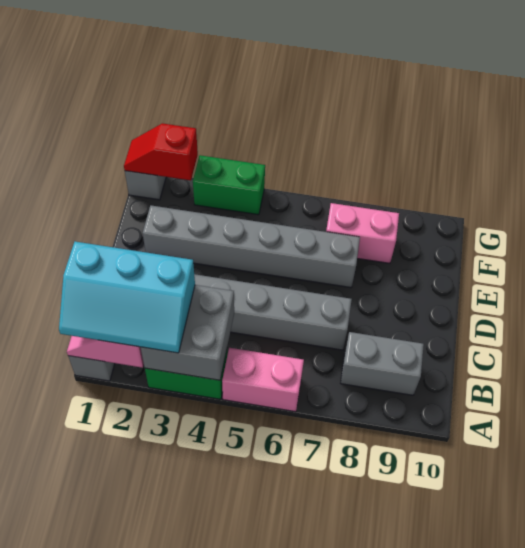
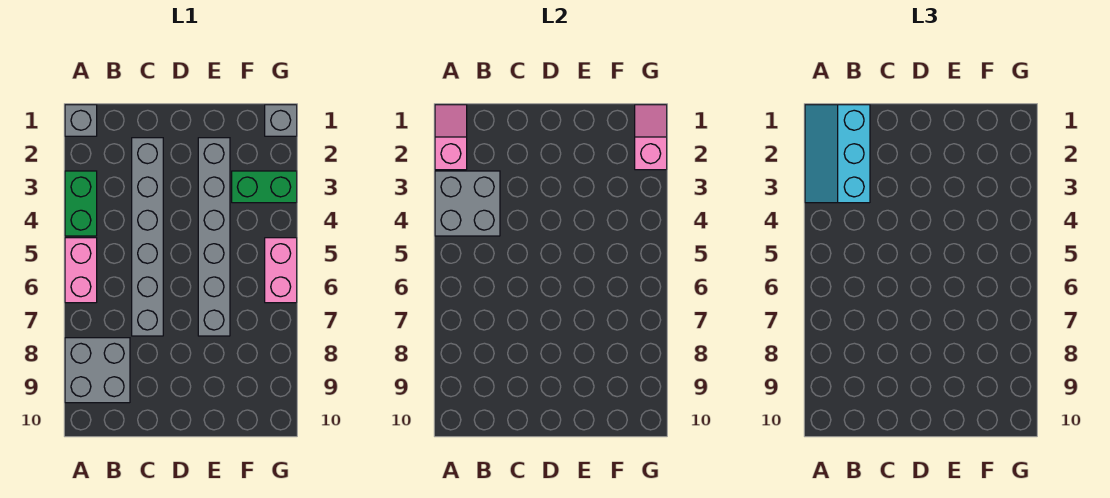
grey brick B8:B9 level 1 -> grey brick A8:B9 level 1
pink brick F7:F8 level 1 -> pink brick G5:G6 level 1
red slope G1:G2 level 2 top 2 -> pink slope G1:G2 level 2 top 2
green brick G3:G4 level 1 -> green brick F3:G3 level 1

